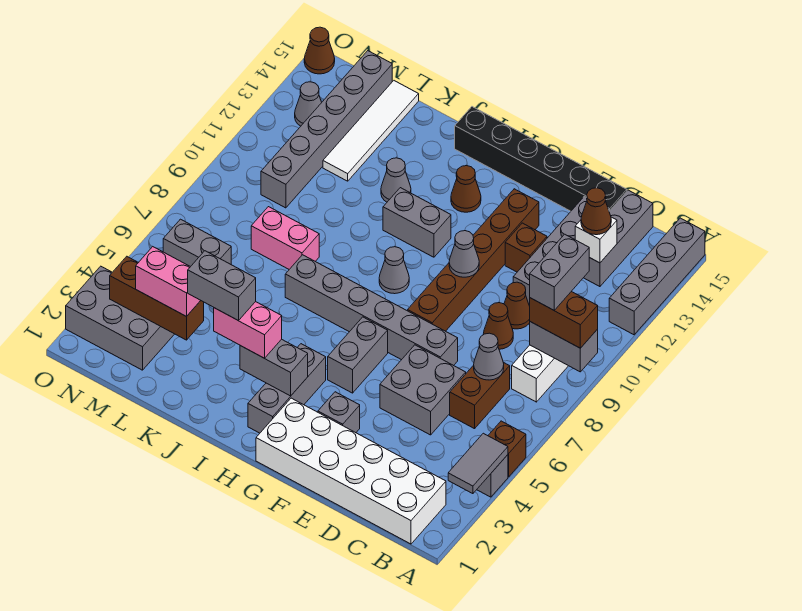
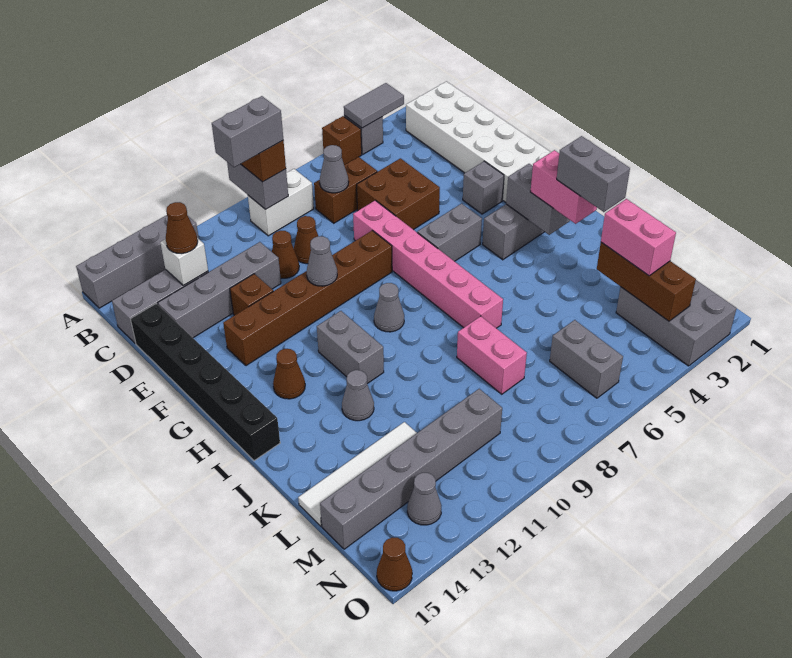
grey brick D5:E6 level 1 -> brown brick D5:E6 level 1
grey brick E7:J7 level 1 -> pink brick E7:J7 level 1

